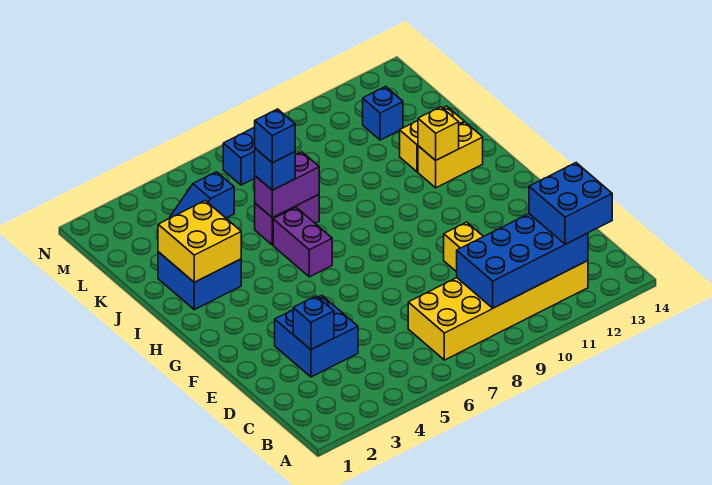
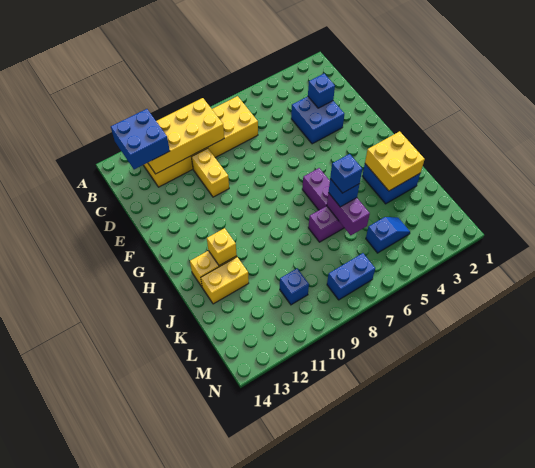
blue brick B9:C12 level 2 -> yellow brick B9:C12 level 2
purple brick J6:J7 level 2 -> purple brick J6:K6 level 2
blue brick L12 level 1 -> blue brick L10 level 1

